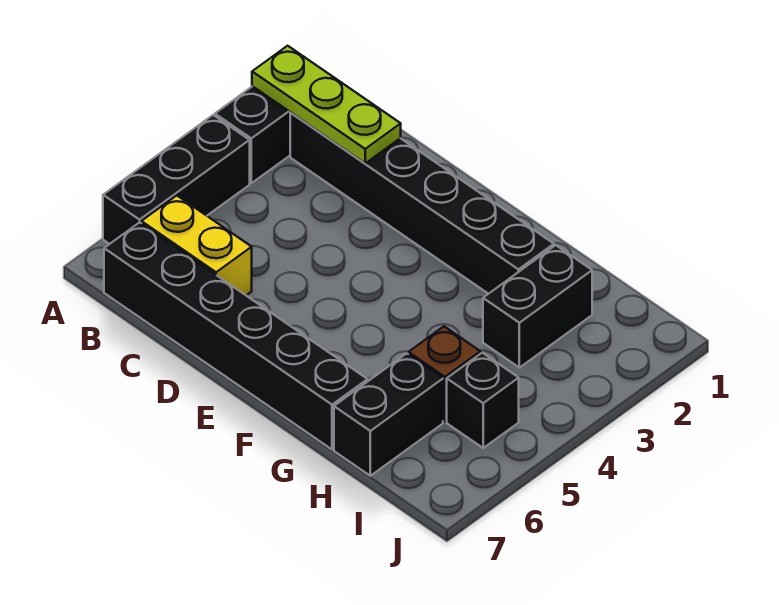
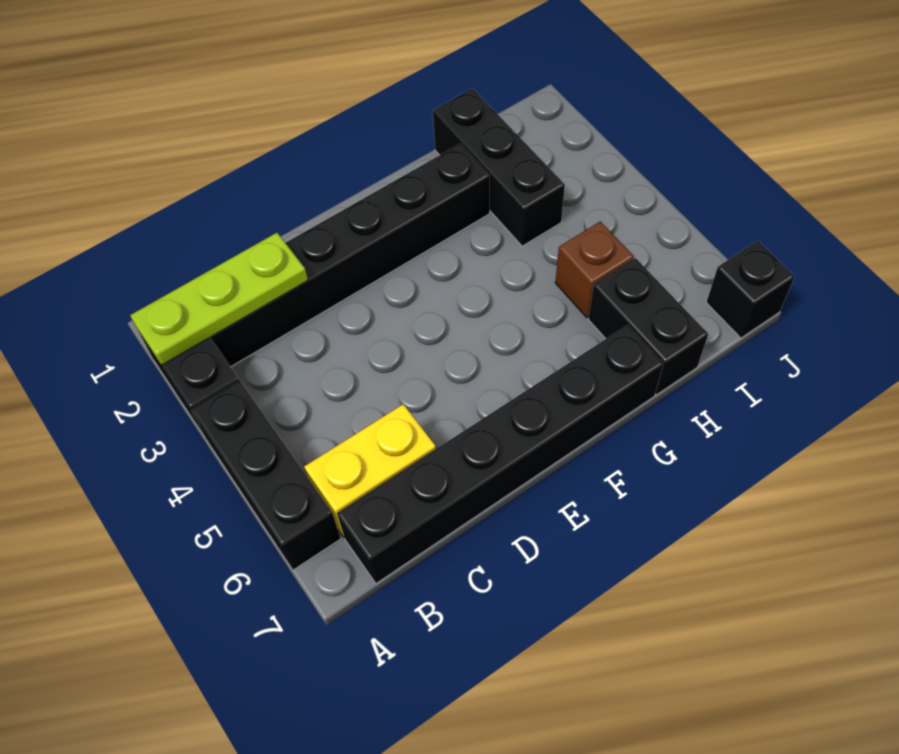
black brick H2:H3 level 1 -> black brick H1:H3 level 1
black brick I5 level 1 -> black brick J7 level 1

